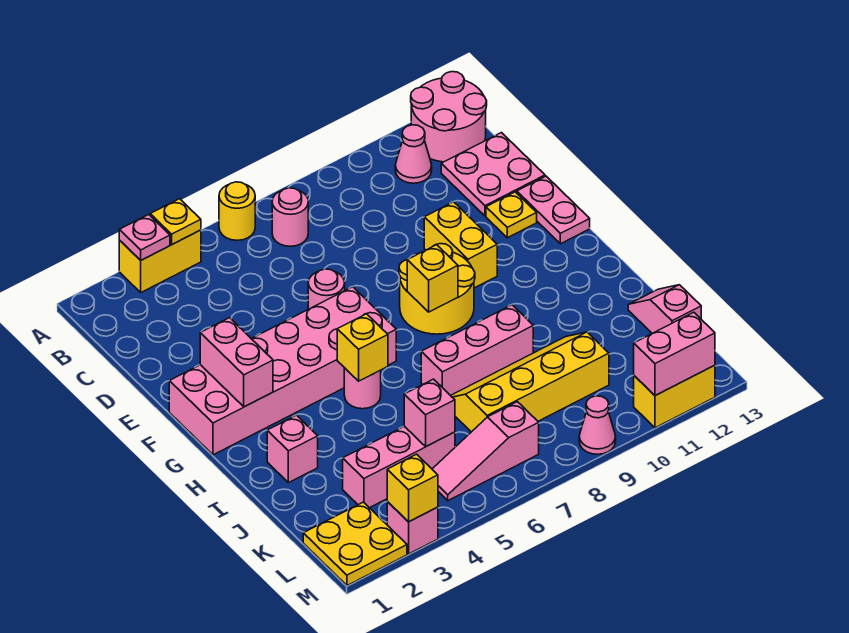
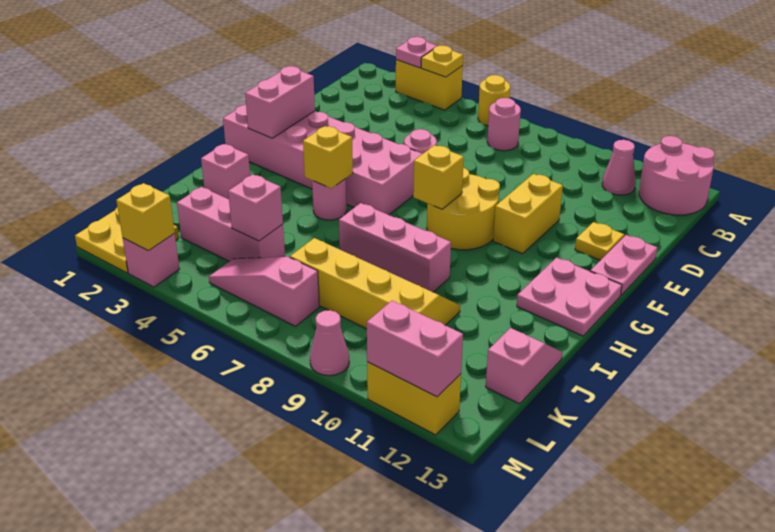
pink plate C12:D13 level 1 -> pink plate G12:H13 level 1

